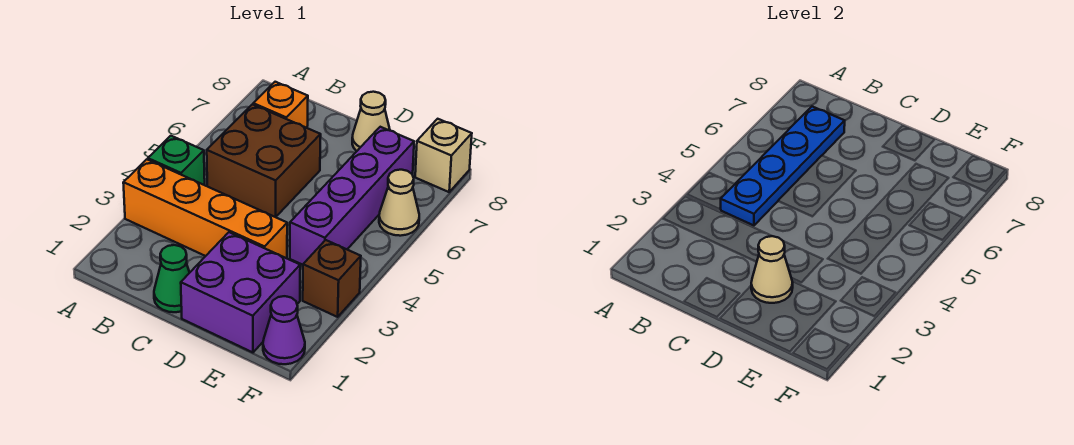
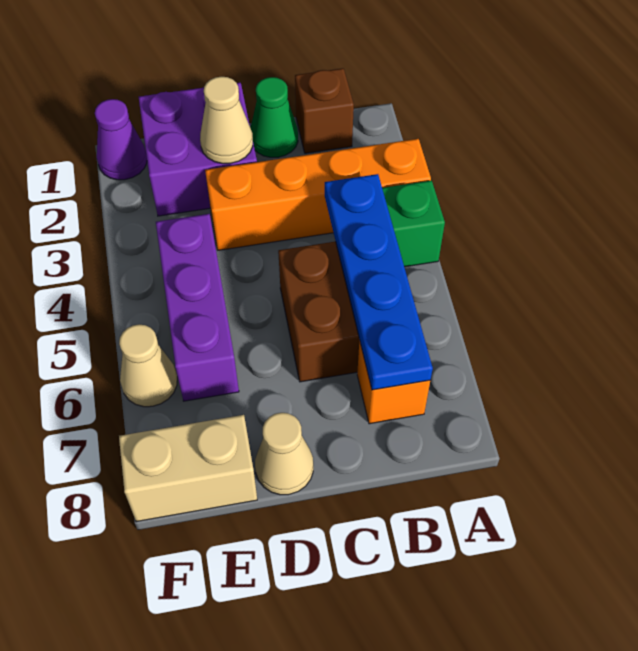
purple brick E4:E7 level 1 -> purple brick E4:E6 level 1
brown brick F3 level 1 -> brown brick B1 level 1
tan brick F8 level 1 -> tan brick E8:F8 level 1

